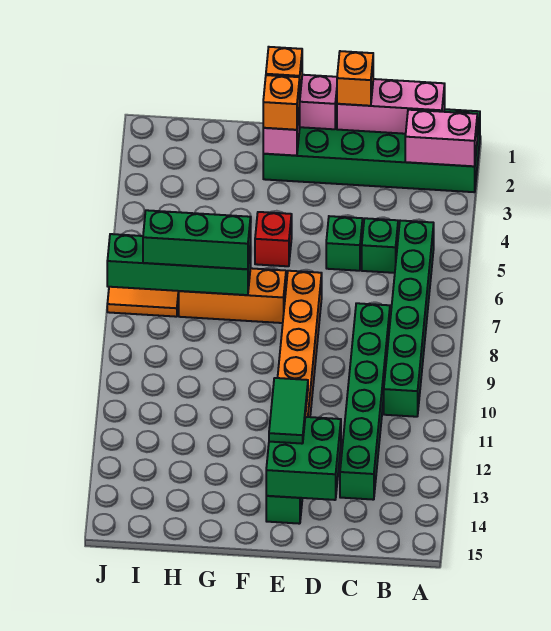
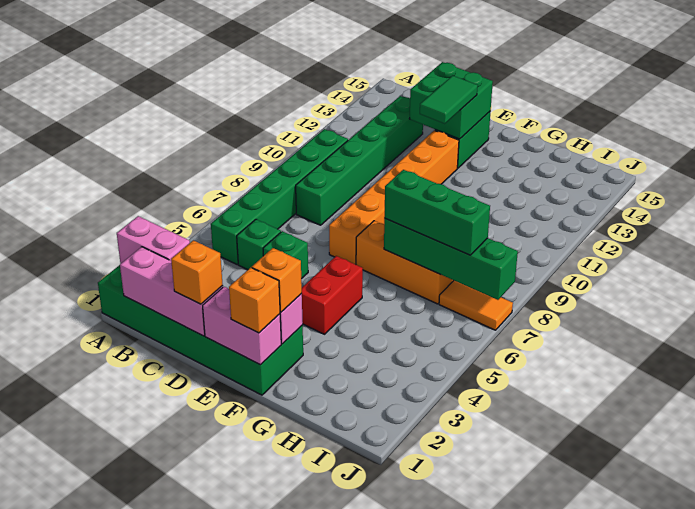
red brick F5 level 1 -> red brick F4:F5 level 1

